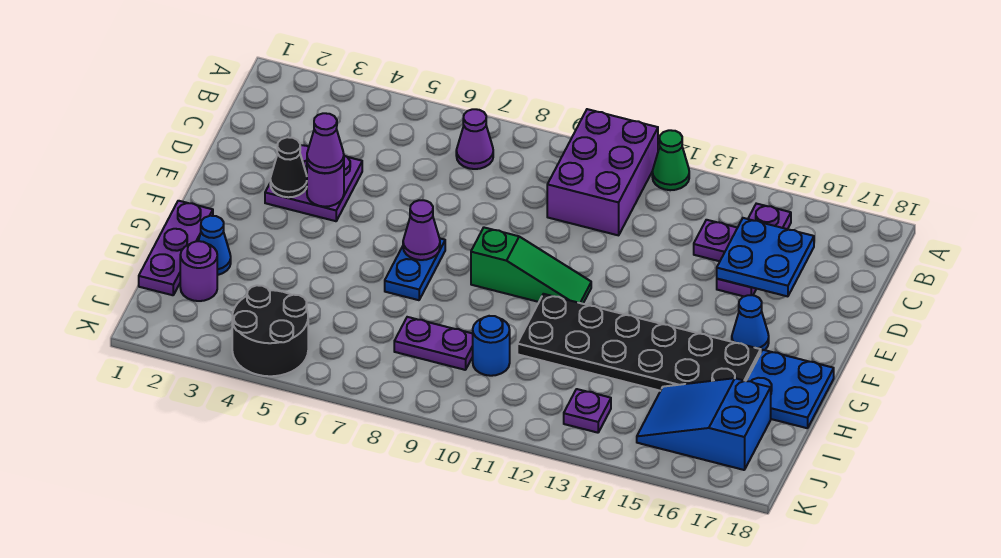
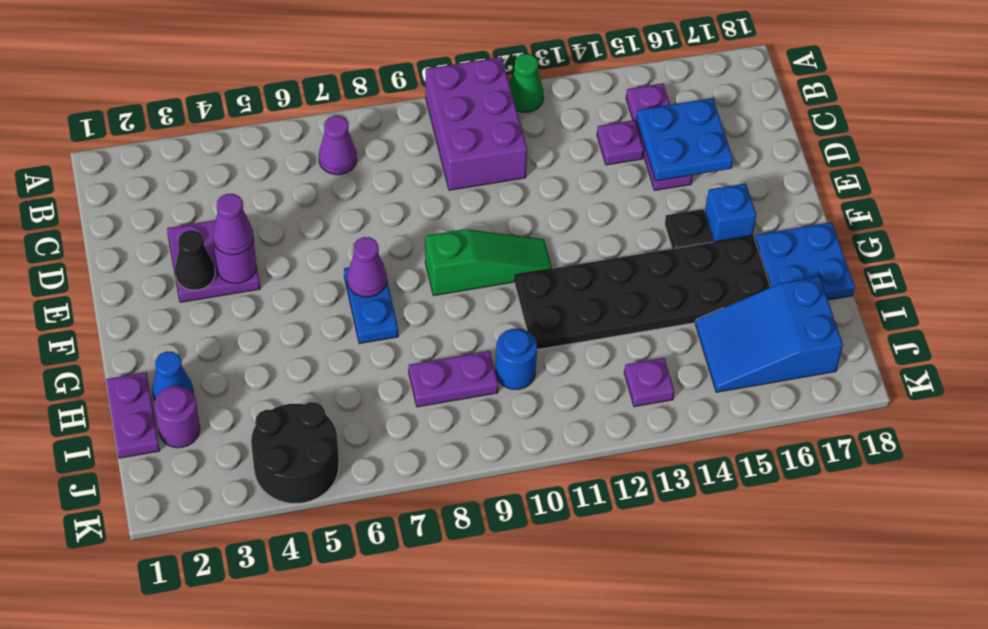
none -> black plate F15 level 1
blue cone F16 level 1 -> blue brick F16 level 1
purple plate G1:I1 level 1 -> purple plate H1:I1 level 1

